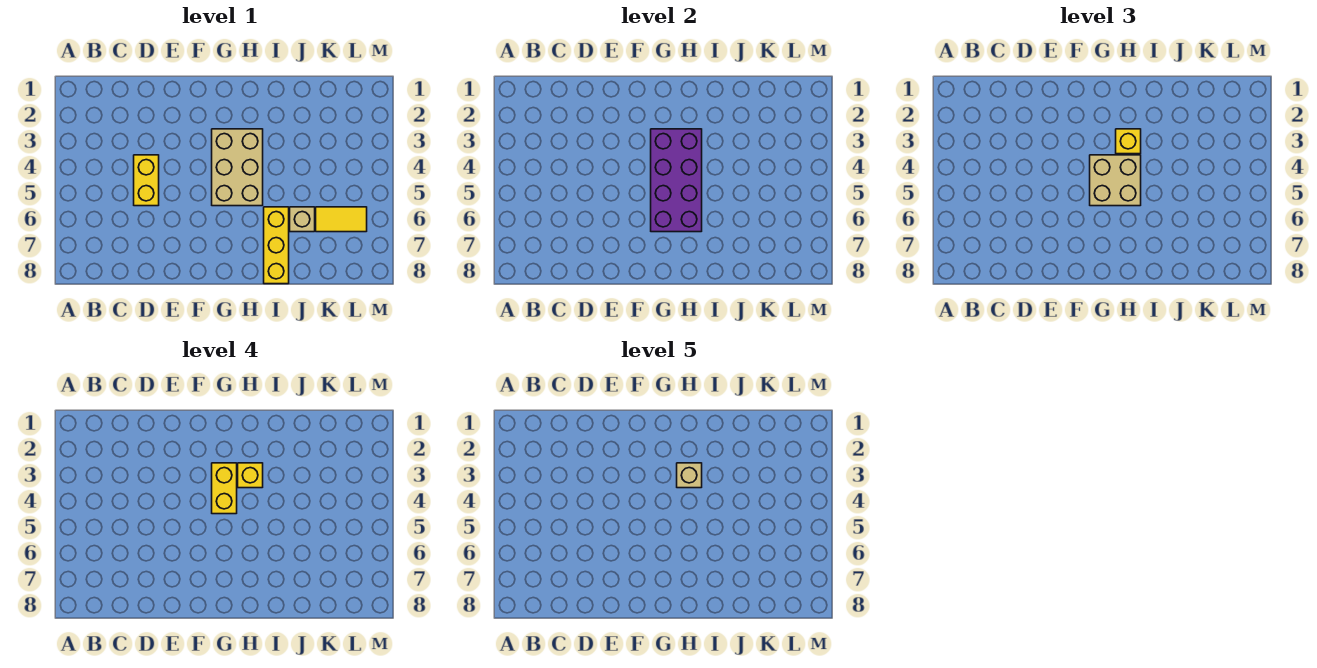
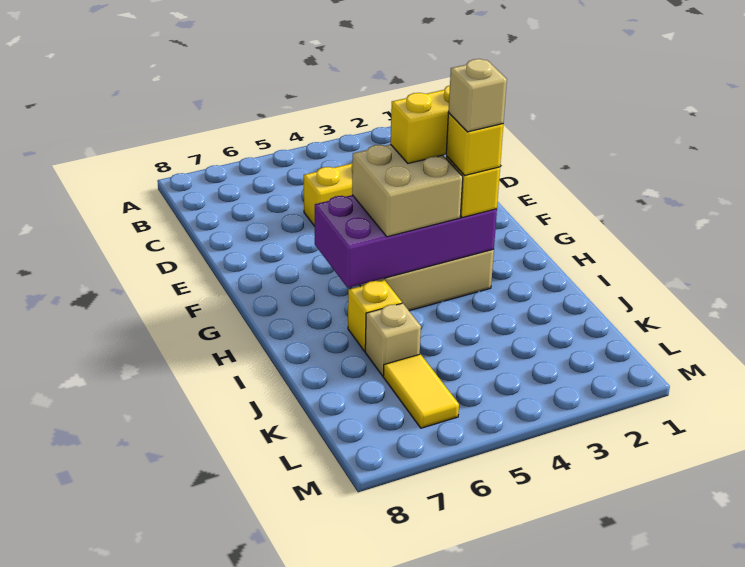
yellow brick I6:I8 level 1 -> yellow brick I6 level 1

